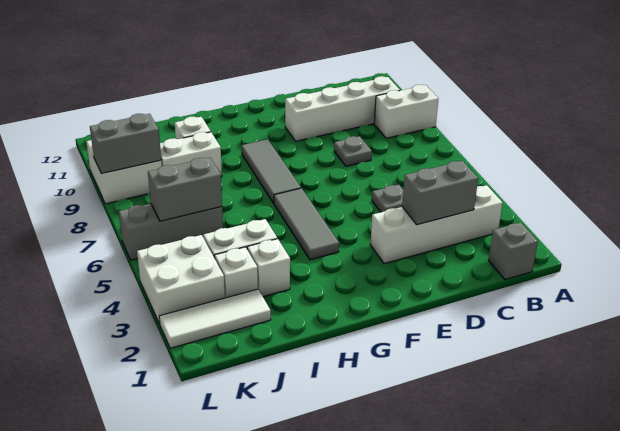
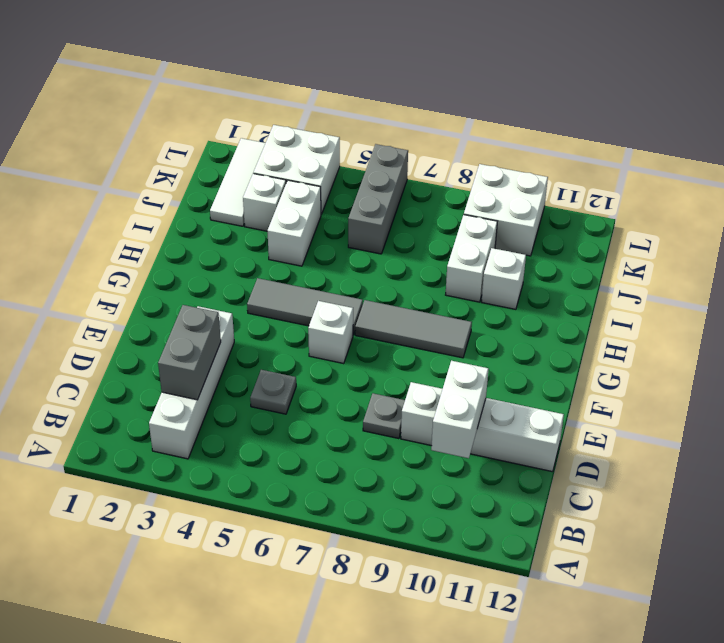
white brick A9:B9 level 1 -> white brick C10:D10 level 2
grey brick B1 level 1 -> none
white brick B10:E10 level 1 -> white brick D9:D12 level 1
white brick I3 level 1 -> white brick F6 level 1
grey brick J6:K6 level 2 -> none
grey brick K9:L9 level 2 -> none

